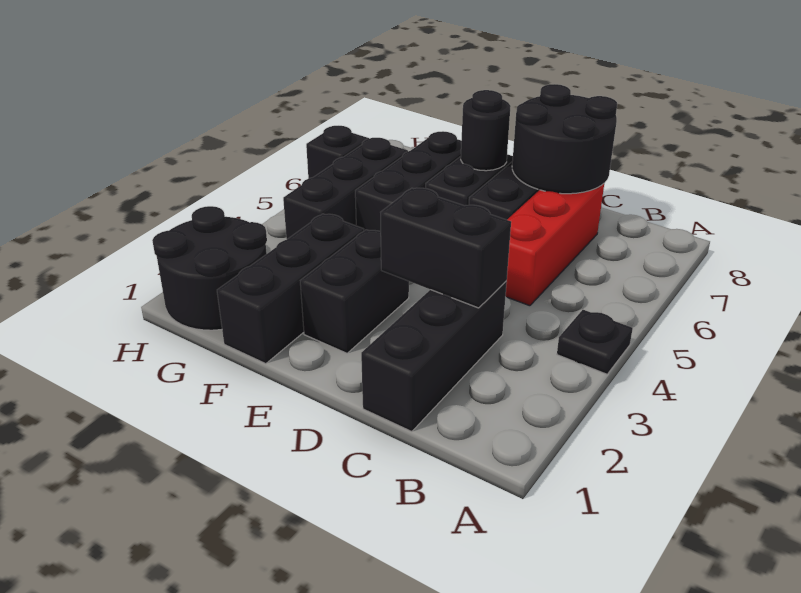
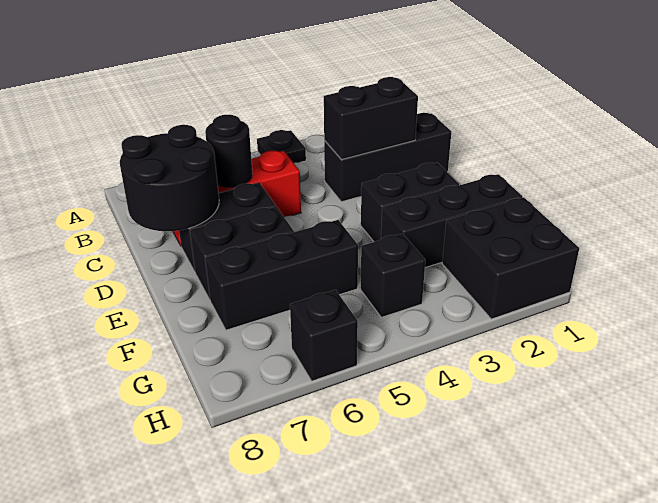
black brick C3:D3 level 2 -> black brick C2:C3 level 2
black round brick E7 level 2 -> black round brick C6 level 2
black round brick G1:H2 level 1 -> black brick G1:H2 level 1
black brick G4:G6 level 1 -> black brick G4 level 1

